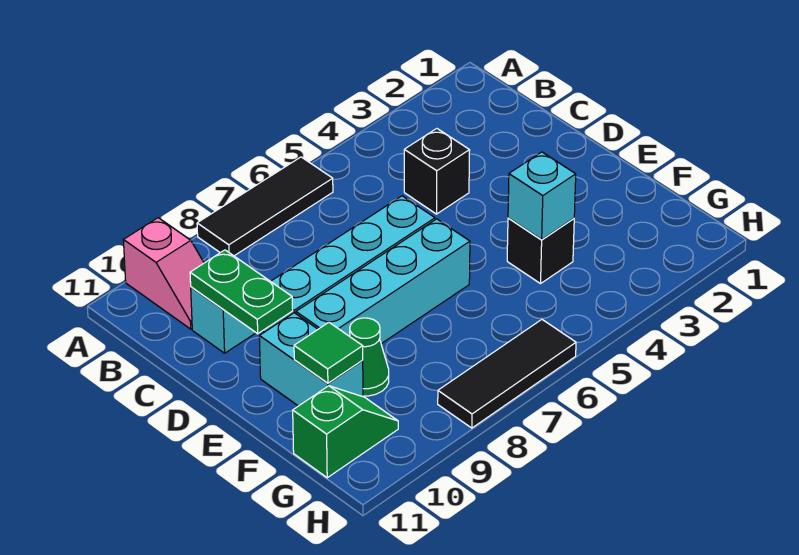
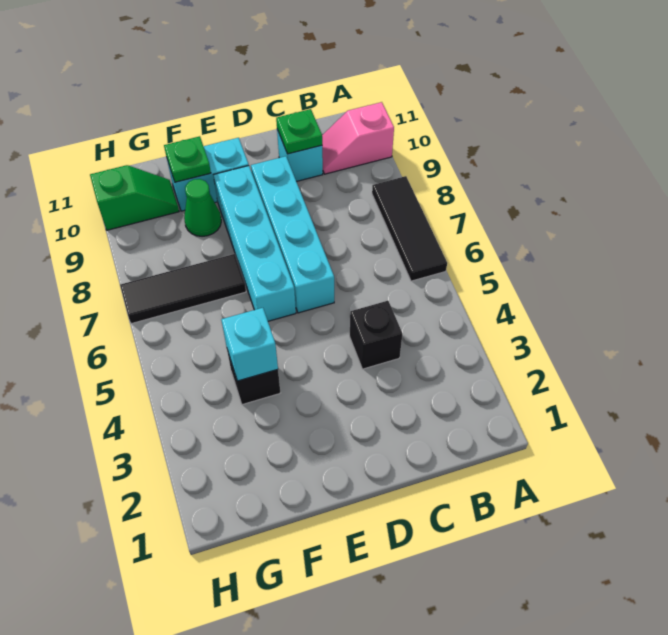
green plate C10:D10 level 2 -> green plate C10 level 2
green tile F10 level 2 -> green plate F10 level 2
green slope G10:G11 level 1 top 11 -> green slope G10:H10 level 1 top H
black tile H6:H8 level 1 -> black tile F7:H7 level 1

